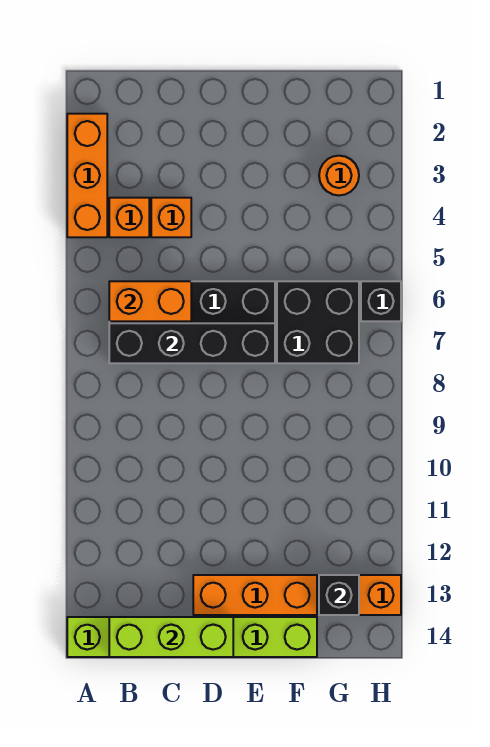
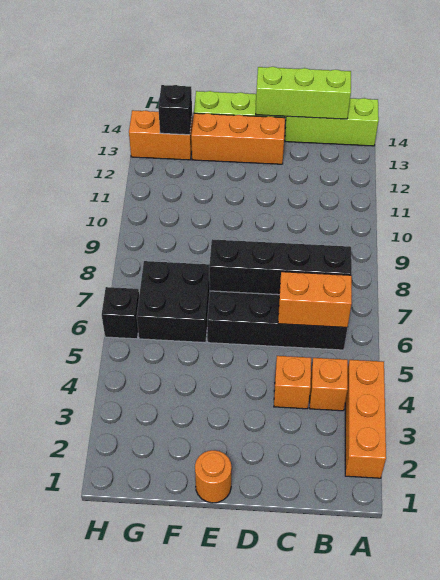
orange round brick G3 level 1 -> orange round brick E1 level 1

